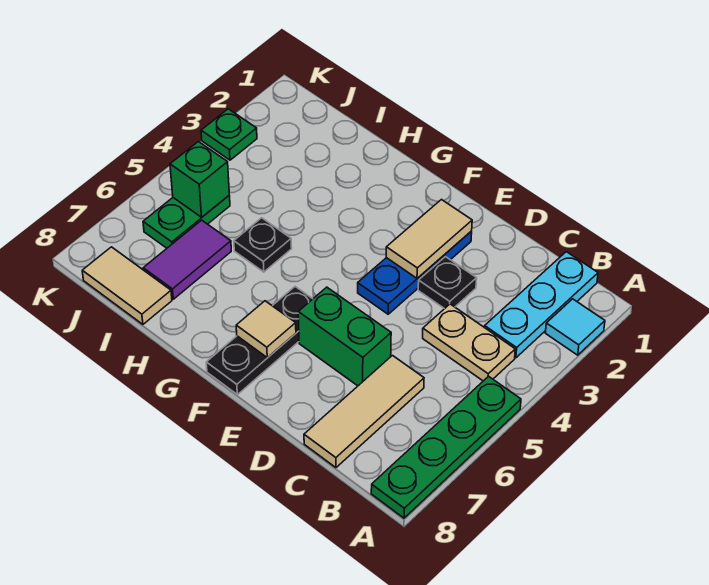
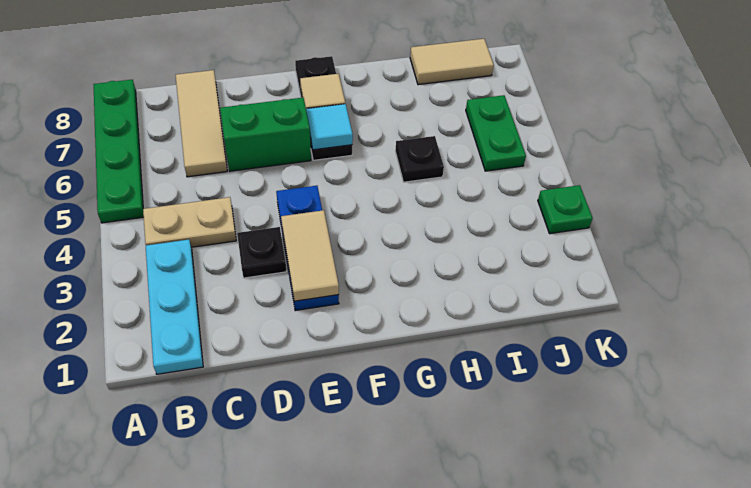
cyan tile A2 level 1 -> cyan tile F6 level 2
purple tile I6:I7 level 1 -> none
green brick J5 level 2 -> none

